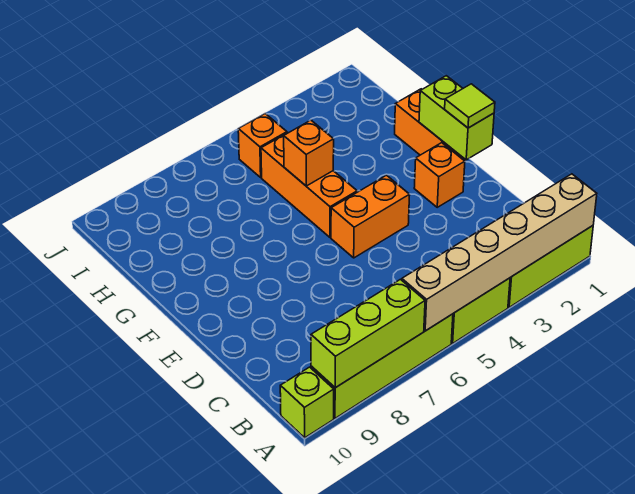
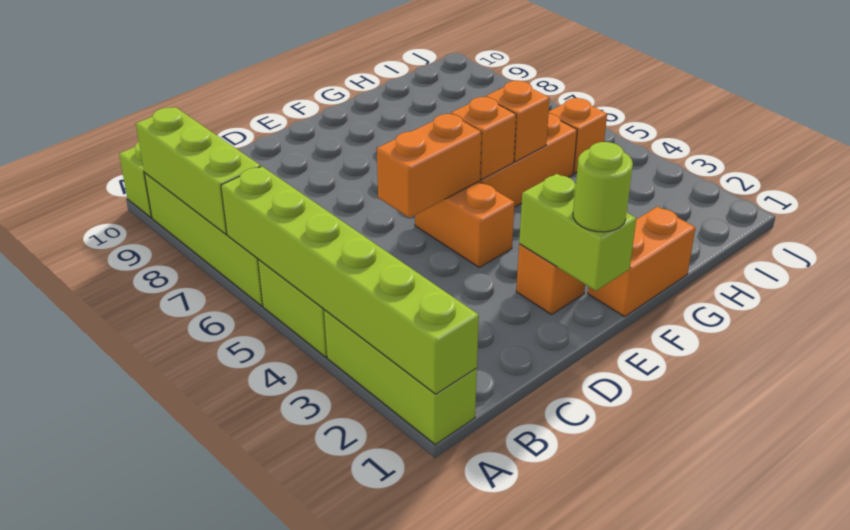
tan brick A1:A6 level 2 -> lime brick A1:A6 level 2
none -> orange brick D5:E5 level 2
lime brick E1:F1 level 2 -> lime brick E1:E2 level 2
lime tile E1 level 3 -> lime round brick E1 level 3
none -> orange brick F5 level 2

